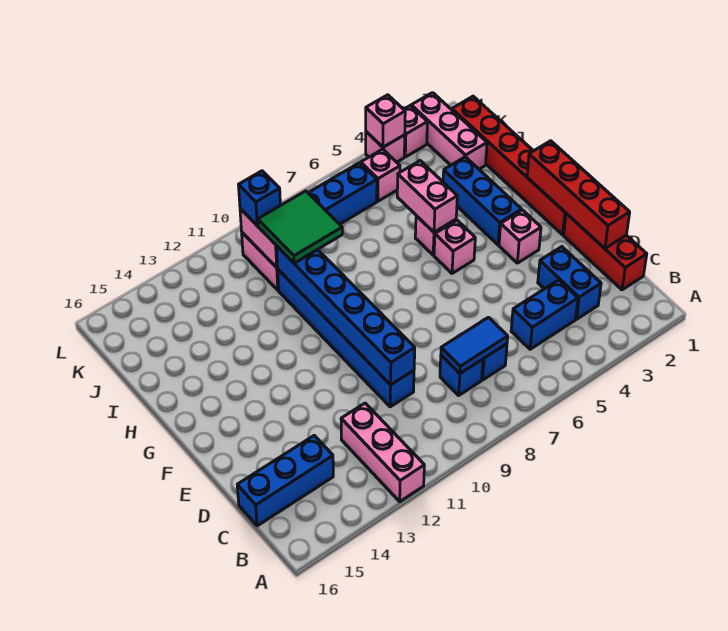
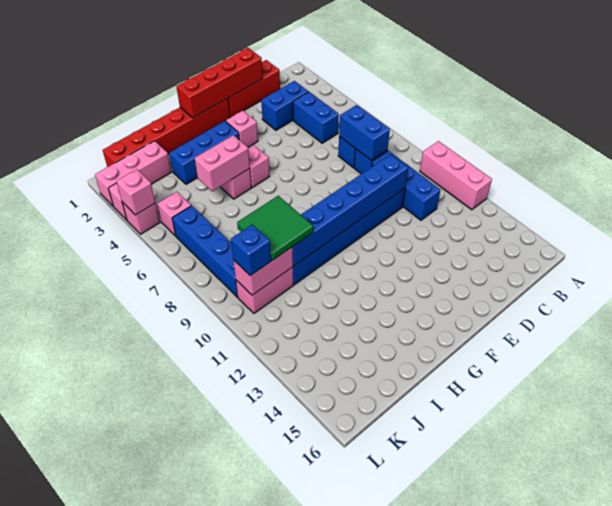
pink brick A12:C12 level 1 -> pink brick A10:A12 level 1
blue tile C7:C8 level 2 -> blue brick C7:C8 level 2
blue brick C14:C16 level 1 -> blue brick C9:C11 level 1

